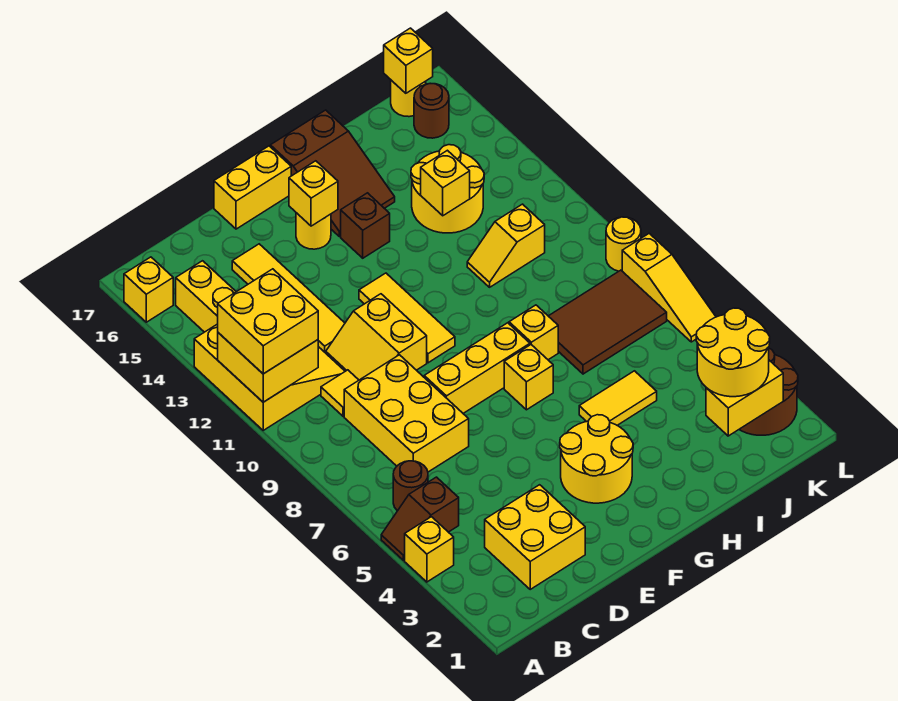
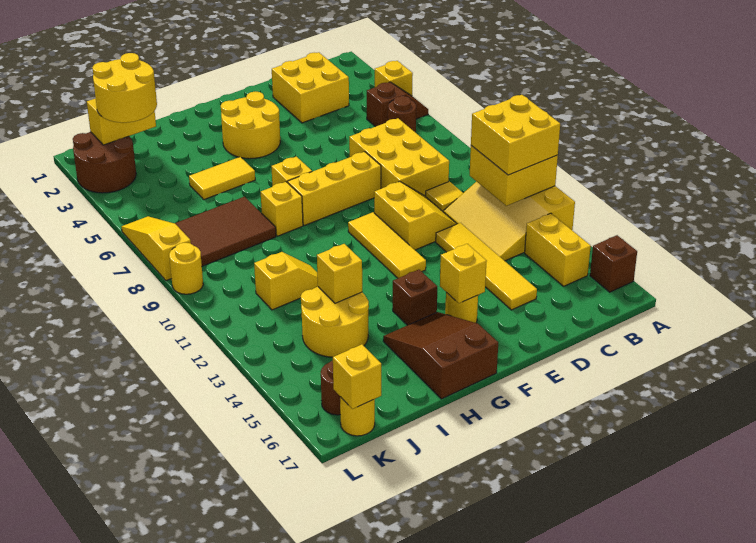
yellow brick A16 level 1 -> brown brick A16 level 1
yellow brick E17:F17 level 1 -> none

